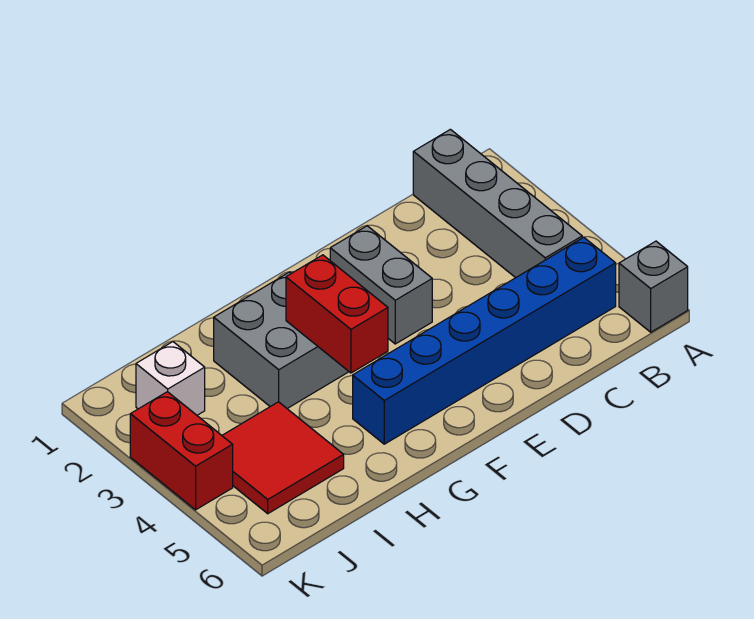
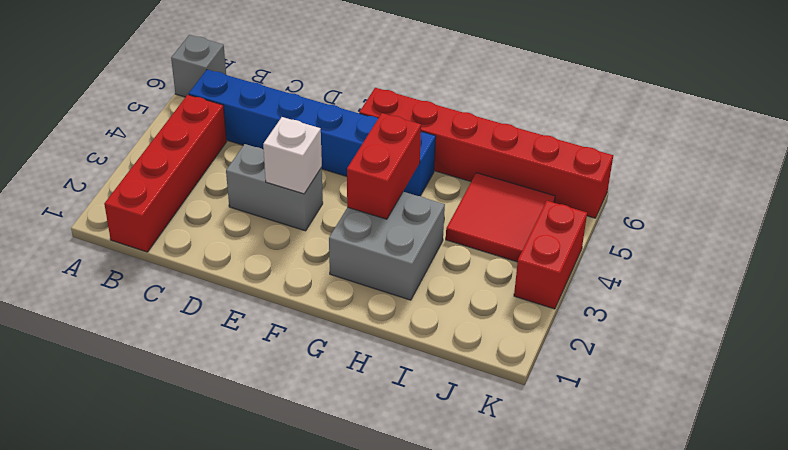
grey brick B1:B4 level 1 -> red brick B1:B4 level 1
grey brick E2:E3 level 1 -> grey brick D3:E3 level 1
none -> red brick F6:K6 level 1
white brick J2 level 1 -> white brick E3 level 2

